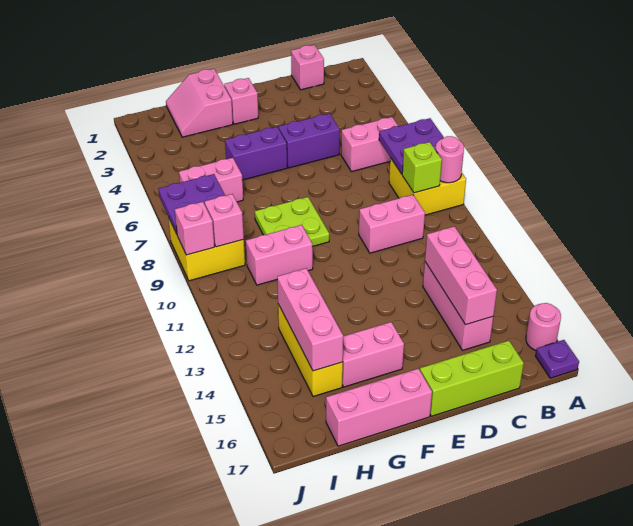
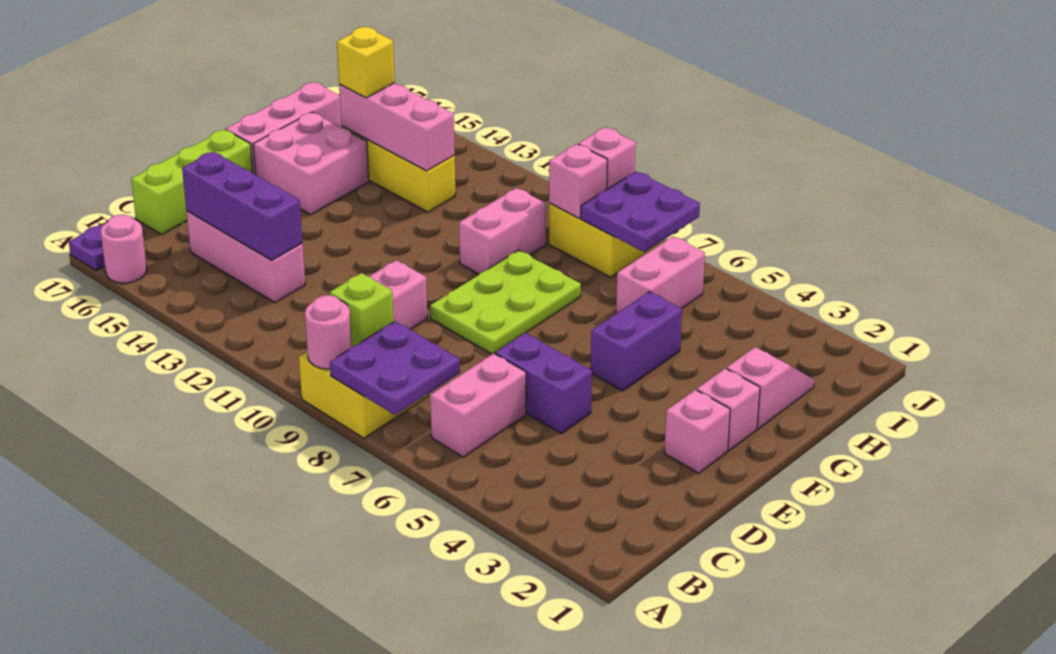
pink brick C1 level 1 -> pink brick E2 level 1
pink brick C13:C15 level 2 -> purple brick C13:C15 level 2
purple brick D5:E5 level 1 -> purple brick D5:D6 level 1
lime plate F8:G9 level 1 -> lime plate E8:G9 level 1
pink brick F15:G15 level 1 -> pink brick F15:G16 level 1
pink slope G1:H2 level 1 top G -> pink slope G2:H2 level 1 top G
none -> yellow brick H15 level 3

